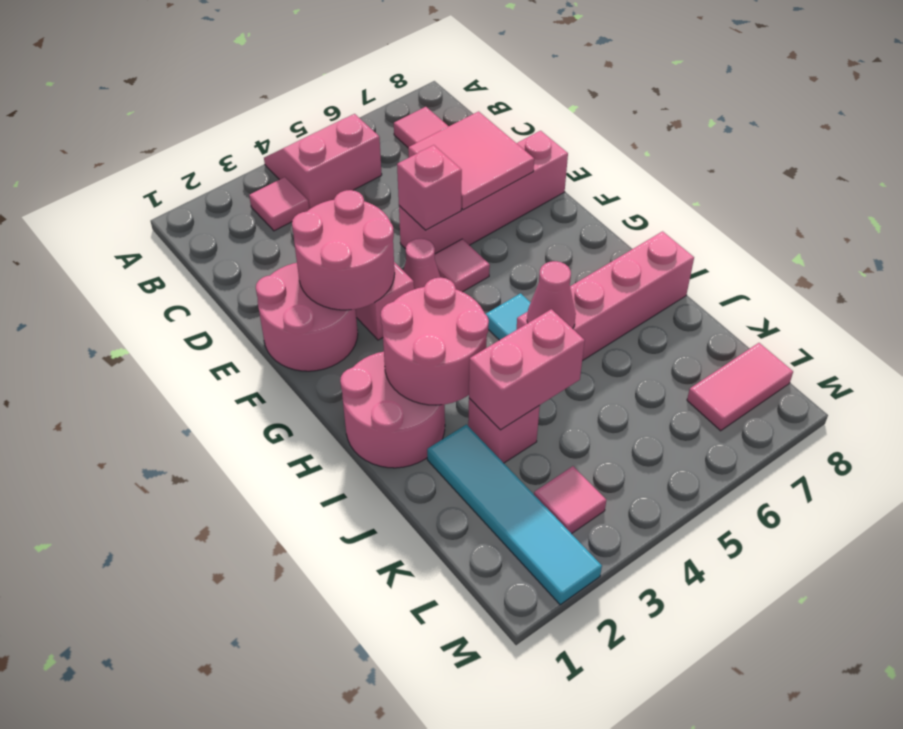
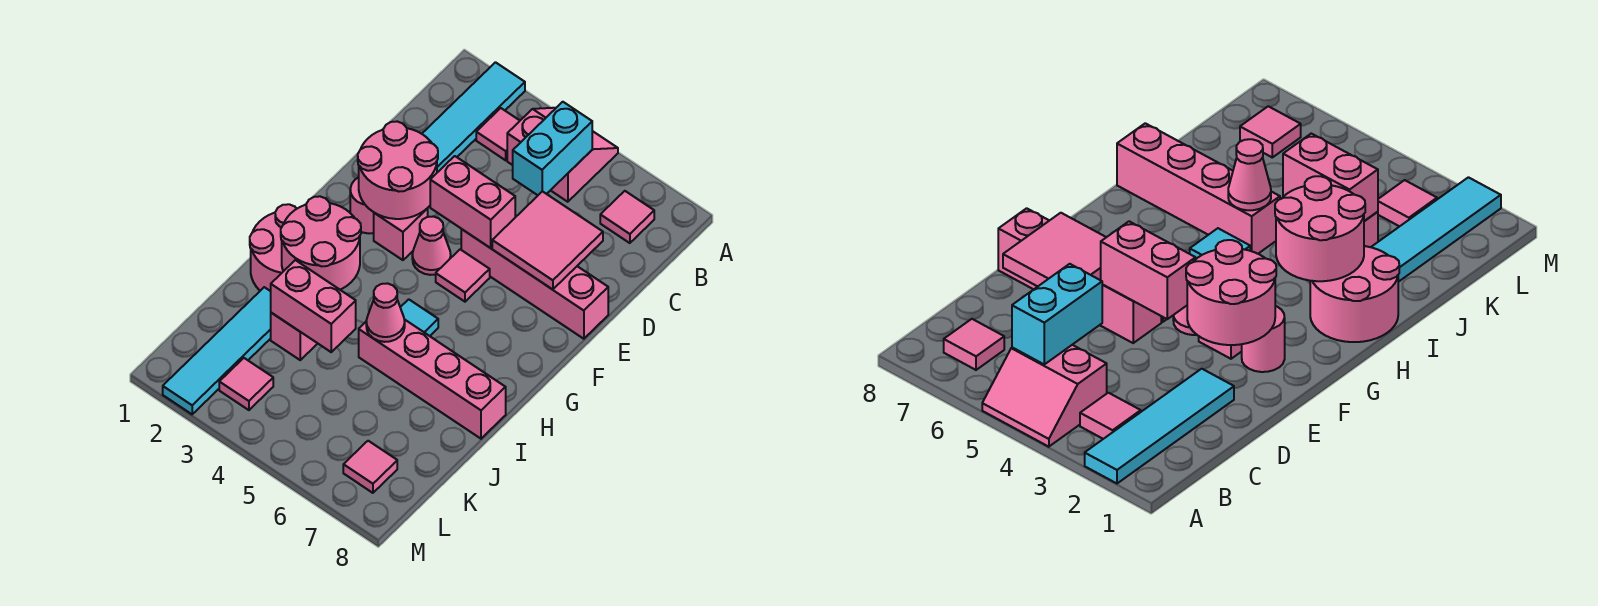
none -> cyan tile A2:D2 level 1
none -> cyan brick B5:C5 level 2
pink round brick E1:F2 level 1 -> pink round brick F2 level 1
pink brick E5 level 2 -> pink brick E4:E5 level 2
pink tile L7:L8 level 1 -> pink tile L7 level 1

